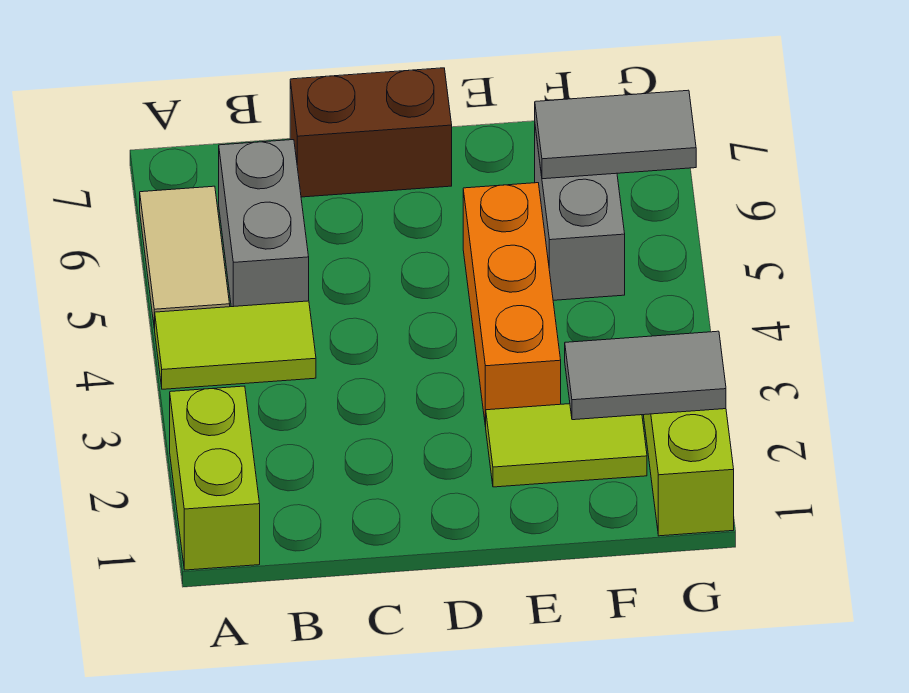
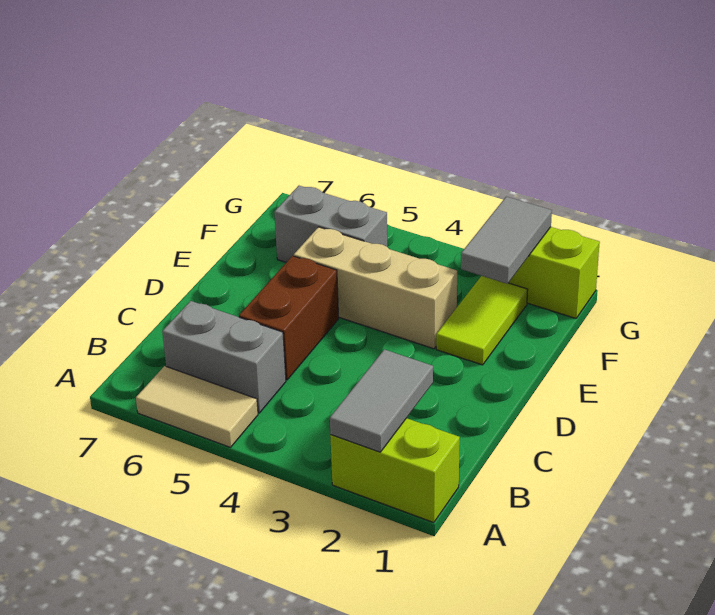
lime tile A4:B4 level 1 -> none
brown brick C7:D7 level 1 -> brown brick C5:D5 level 1
orange brick E3:E5 level 1 -> tan brick E3:E5 level 1
grey tile F6:G6 level 2 -> grey tile A2:B2 level 2

